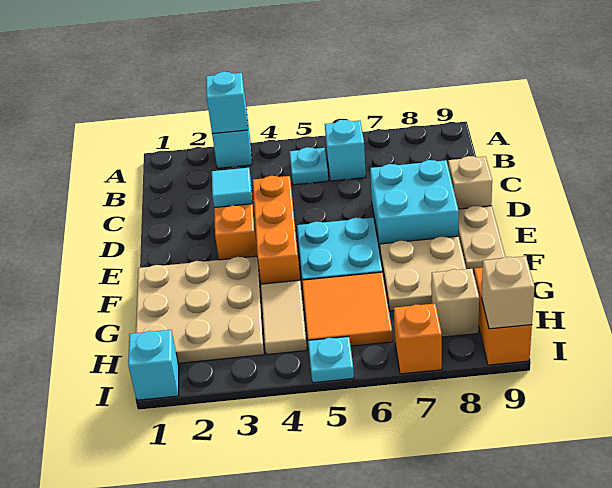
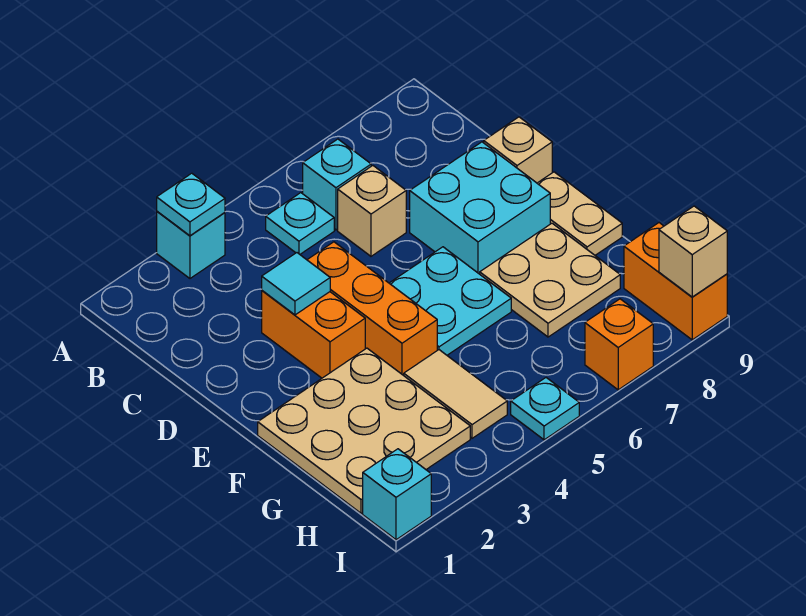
cyan brick A3 level 2 -> cyan plate A3 level 2
orange tile G5:H6 level 1 -> none
tan brick H8 level 1 -> tan brick C6 level 1

